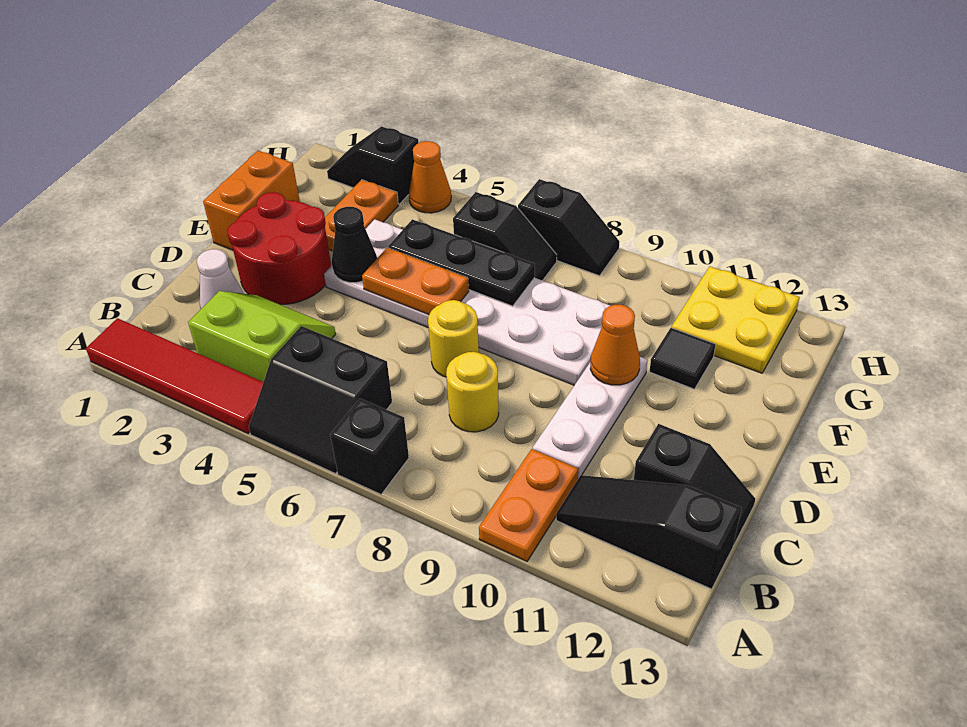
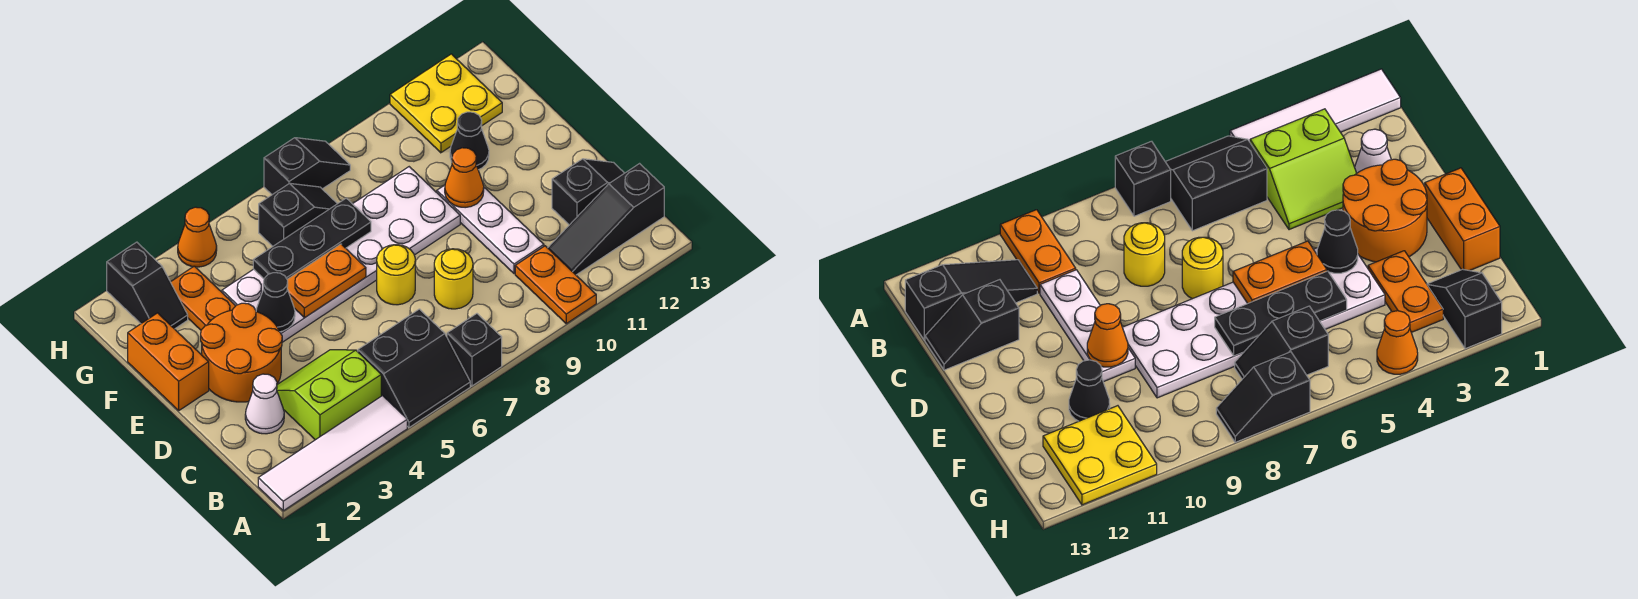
red tile A1:A4 level 1 -> white tile A1:A4 level 1
red round brick D2:E3 level 1 -> orange round brick D2:E3 level 1
black tile F11 level 1 -> black cone F11 level 1
black slope H2:H3 level 1 top 3 -> black slope G2:H2 level 1 top H

